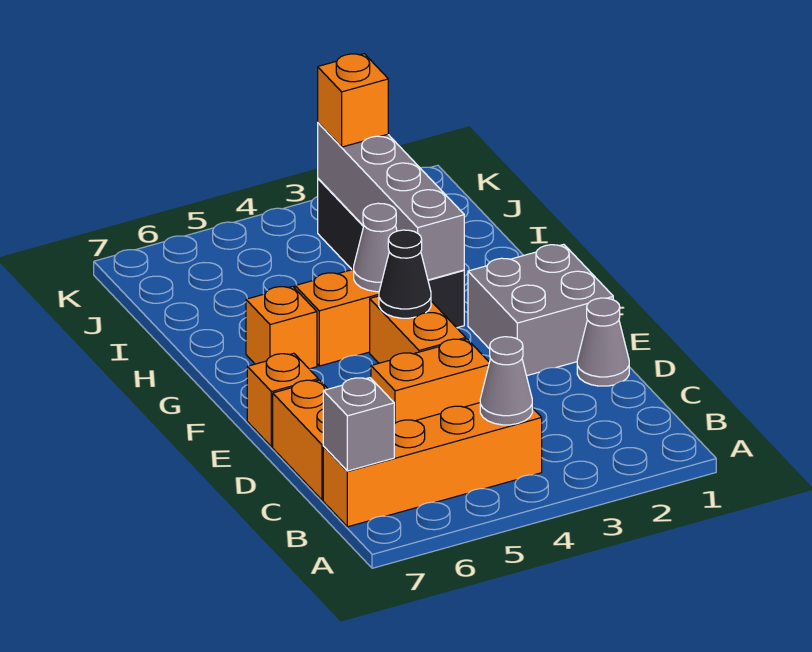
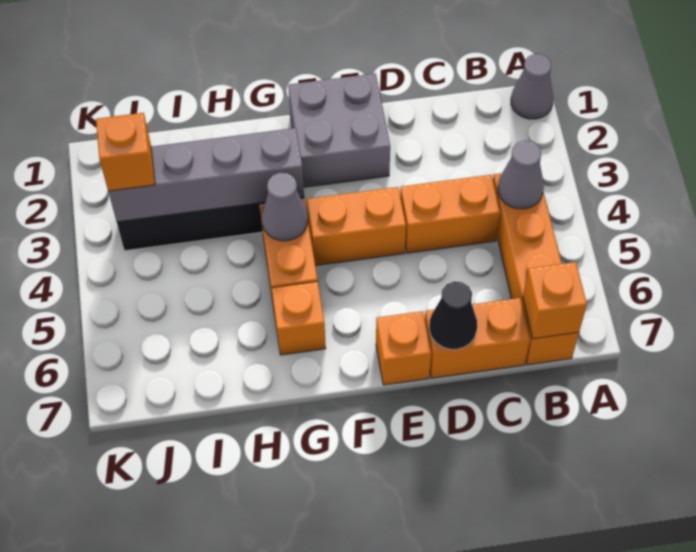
grey brick B7 level 2 -> orange brick B7 level 2
grey cone D1 level 1 -> grey cone A1 level 1
orange brick D4:D5 level 1 -> orange brick C4:D4 level 1
black cone F4 level 2 -> black cone D7 level 2

